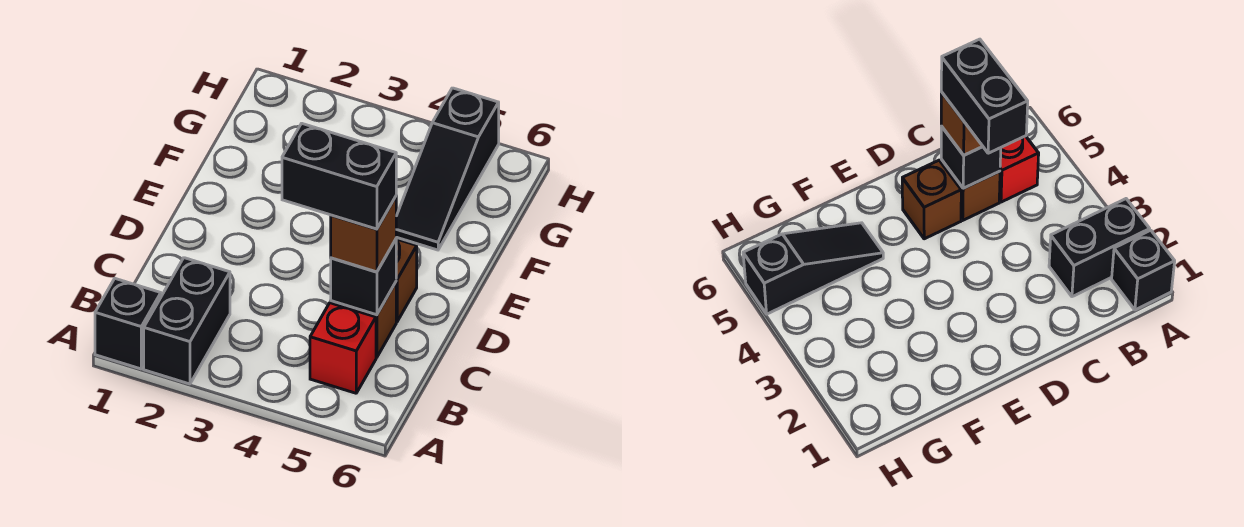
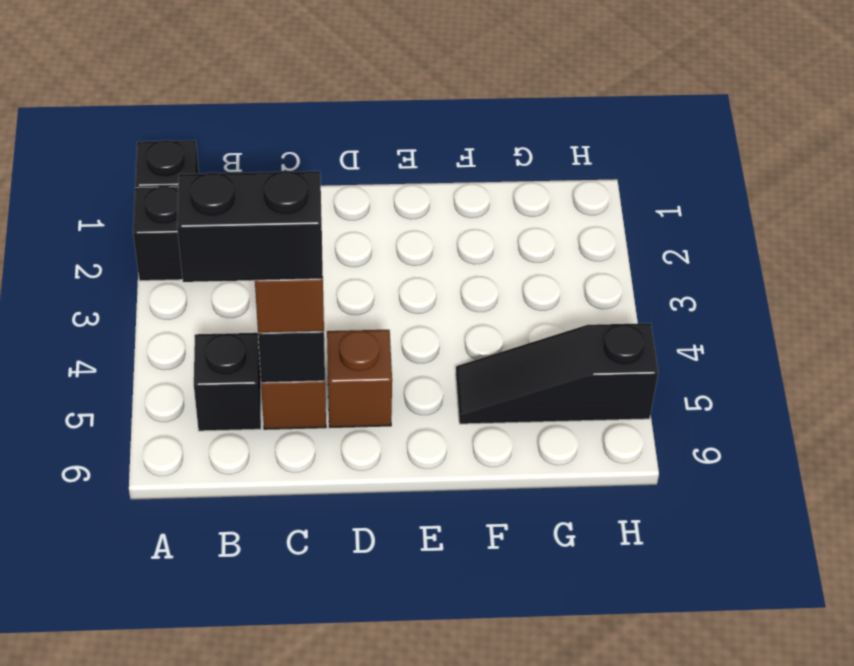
red brick B5 level 1 -> black brick B5 level 1
black brick C4:C5 level 4 -> black brick B5:C5 level 4

